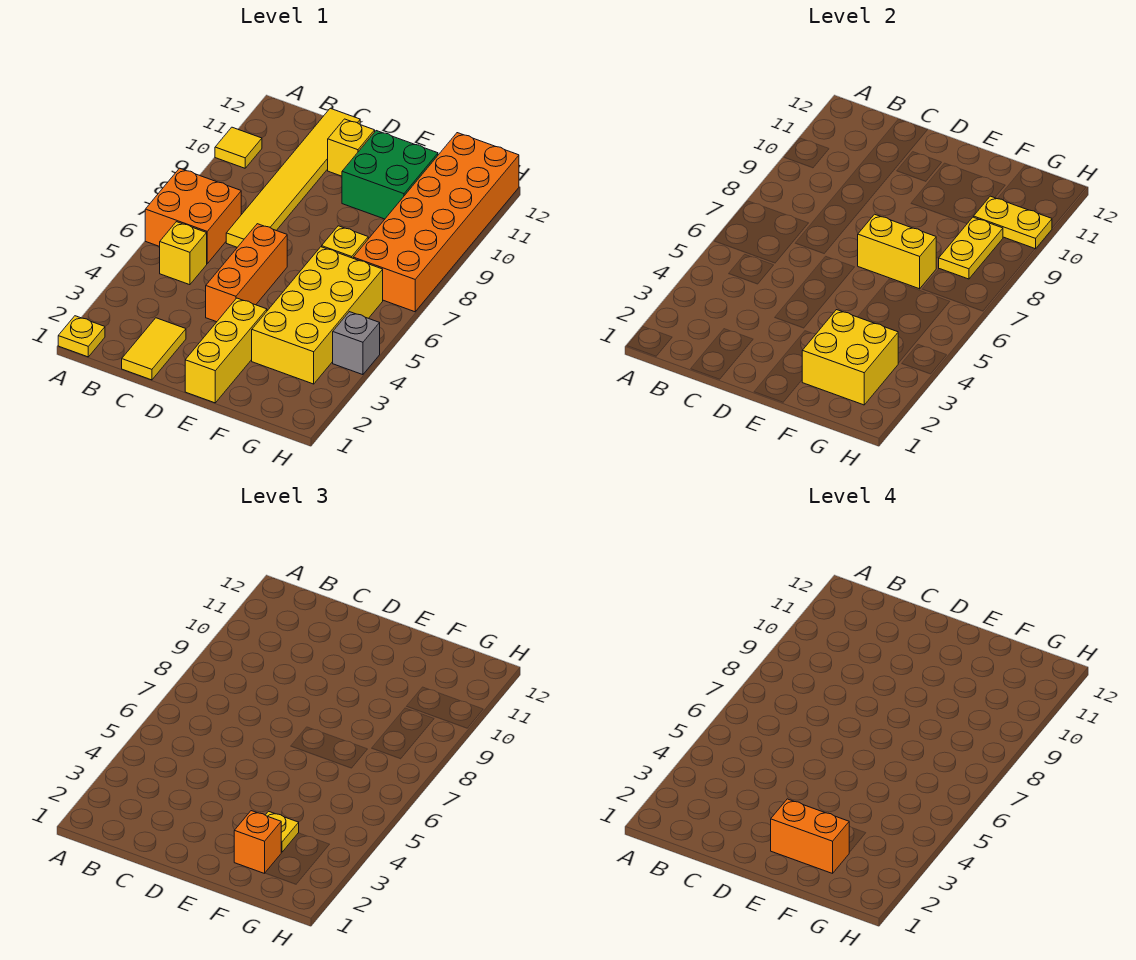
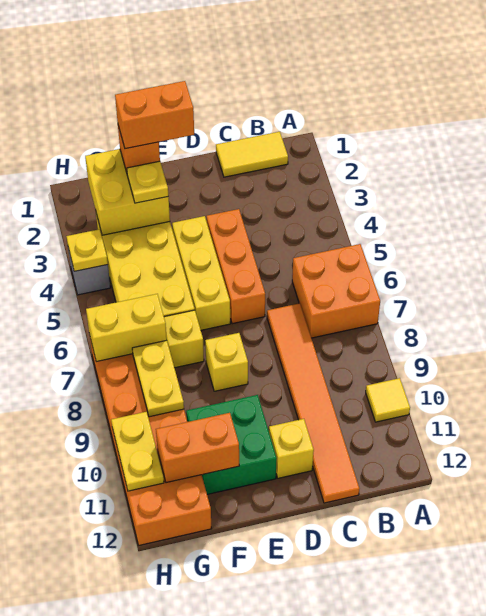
yellow plate A1 level 1 -> yellow plate H4 level 2
yellow brick B5 level 1 -> yellow brick E8 level 1
yellow tile C1:C2 level 1 -> yellow tile B1:C1 level 1
yellow tile C7:C12 level 1 -> orange tile C7:C12 level 1
yellow brick E1:E3 level 1 -> yellow brick E4:E6 level 1
yellow brick E7:F7 level 2 -> yellow brick G7:H7 level 2
none -> orange brick F11:G11 level 2
yellow plate G10:H10 level 2 -> yellow plate H10:H11 level 2

